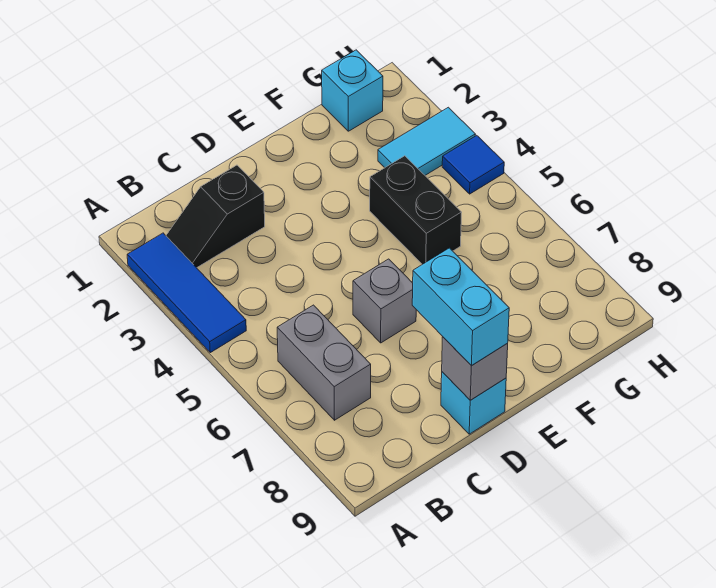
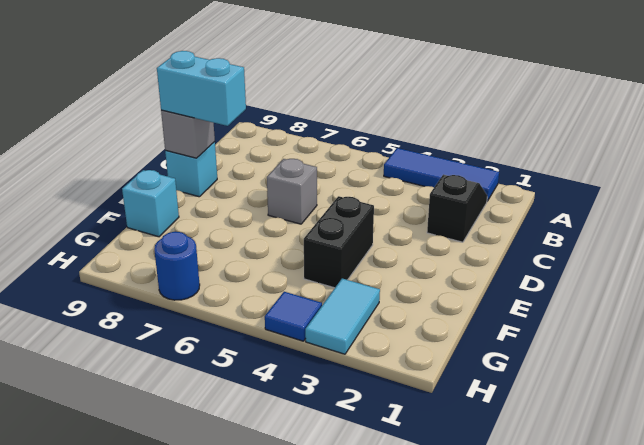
grey brick B6:B7 level 1 -> none
black brick F4:F5 level 1 -> black brick E4:F4 level 1
cyan brick G1 level 1 -> cyan brick F9 level 1
none -> blue round brick H7 level 1

